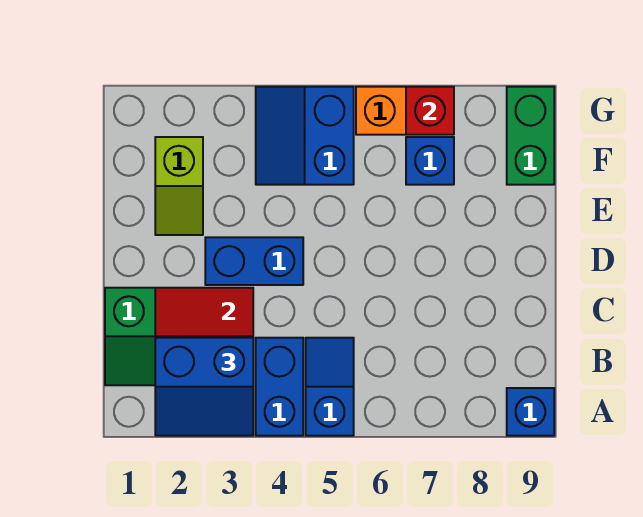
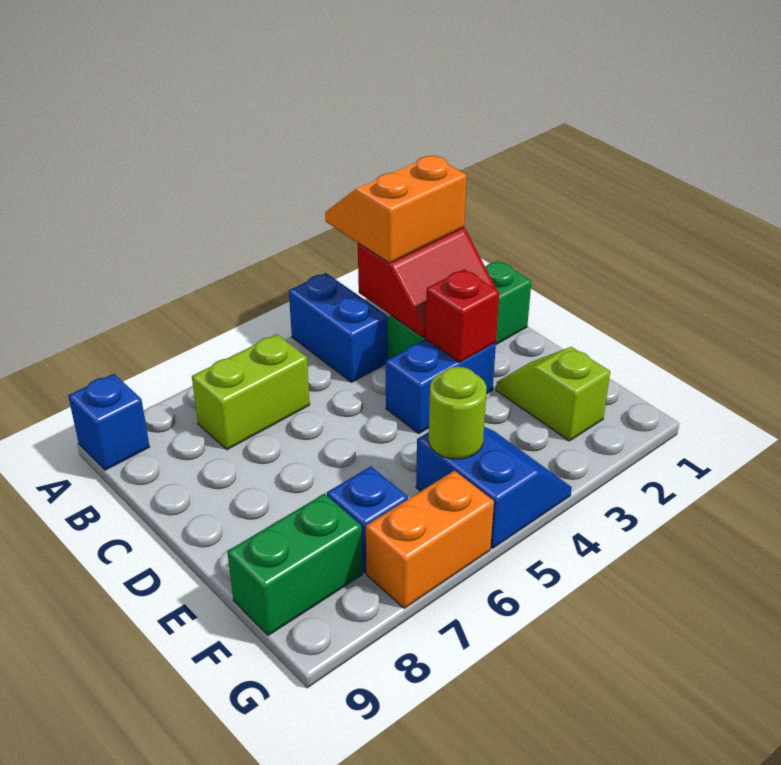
blue slope A2:B3 level 3 top B -> orange slope A2:B3 level 3 top B
blue slope A5:B5 level 1 top A -> none
none -> lime brick B6:B7 level 1
none -> lime round brick F5 level 2
green brick F9:G9 level 1 -> green brick F8:F9 level 1
red brick G7 level 2 -> red brick D3 level 2

